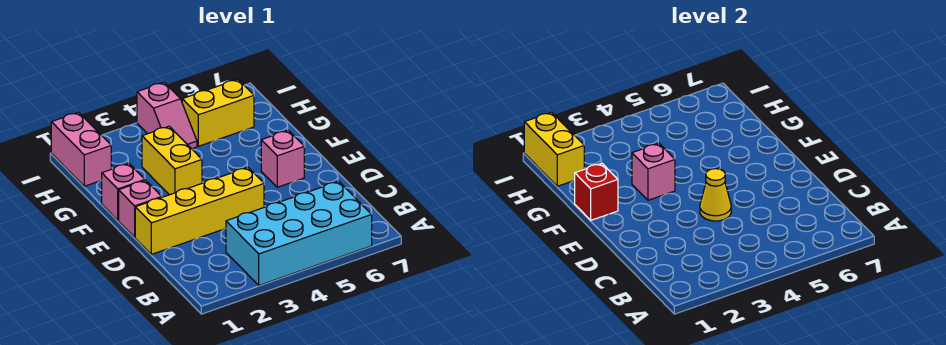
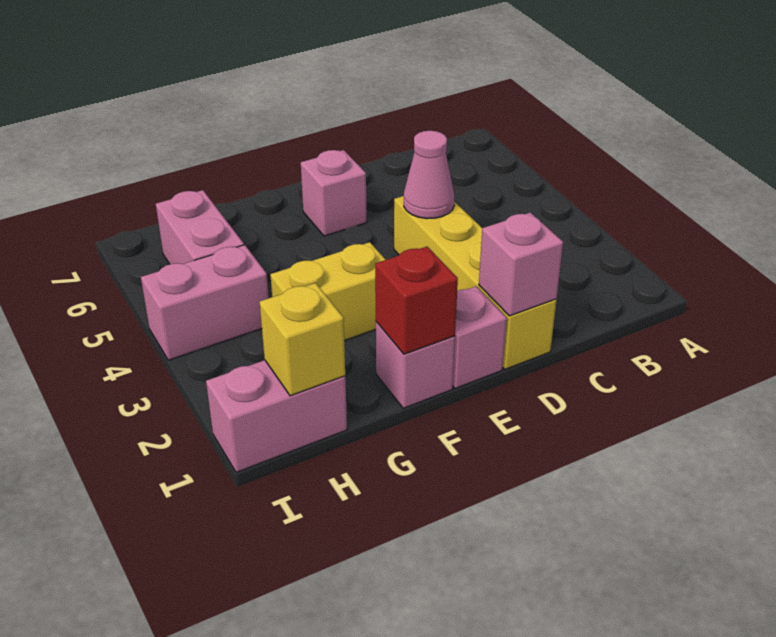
cyan brick A3:B6 level 1 -> none
yellow cone D4 level 2 -> pink cone D4 level 2
pink brick F3 level 2 -> pink brick D1 level 2
yellow brick H1:I1 level 2 -> yellow brick H1 level 2
pink slope H4:I4 level 1 top I -> pink brick H4:I4 level 1
yellow brick H5:H6 level 1 -> pink brick H5:H6 level 1

